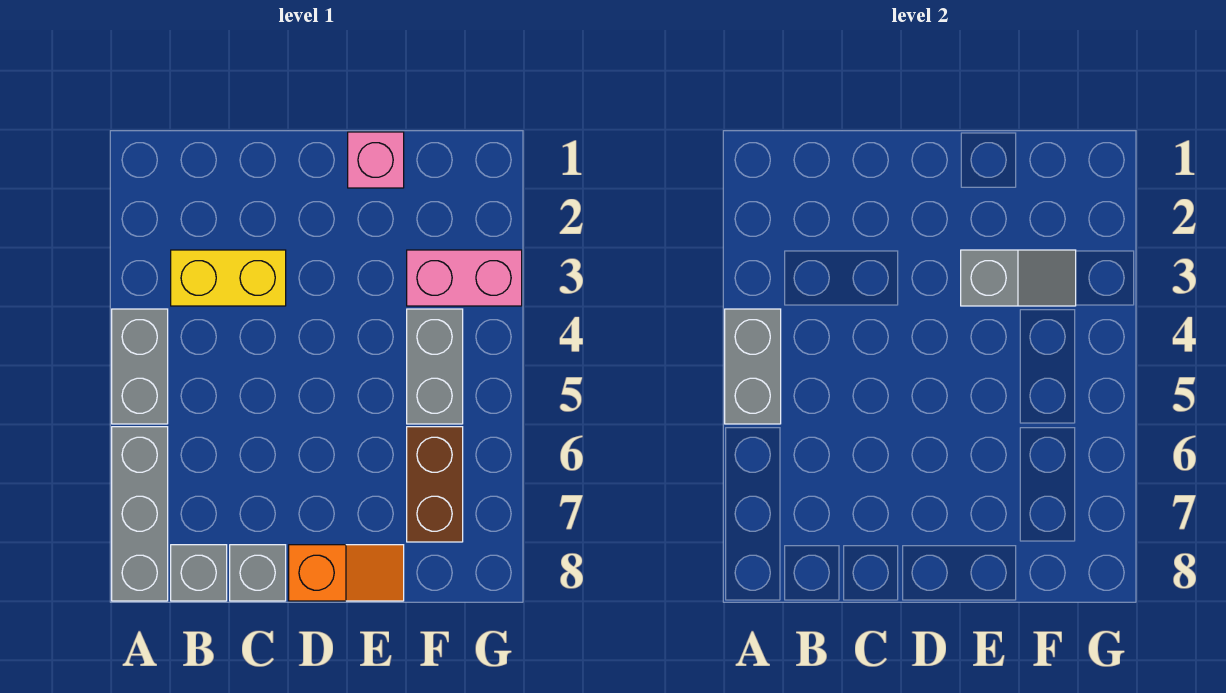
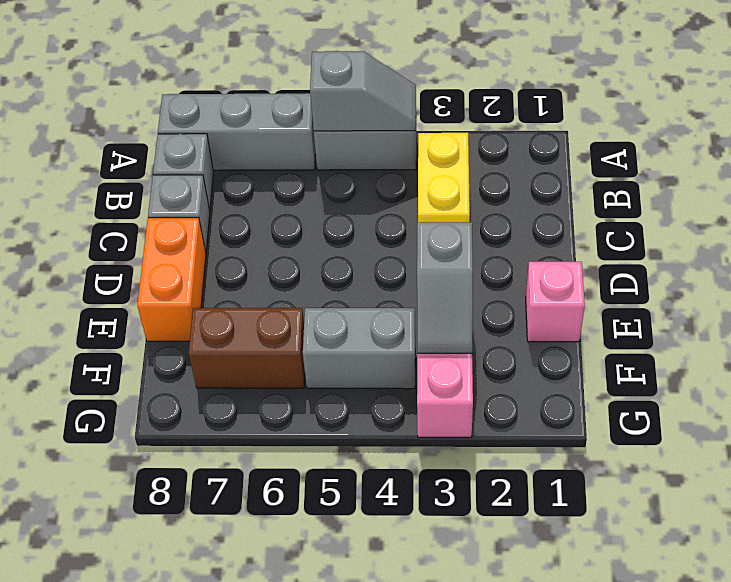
grey brick A4:A5 level 2 -> grey slope A4:A5 level 2 top 5
orange slope D8:E8 level 1 top D -> orange brick D8:E8 level 1

